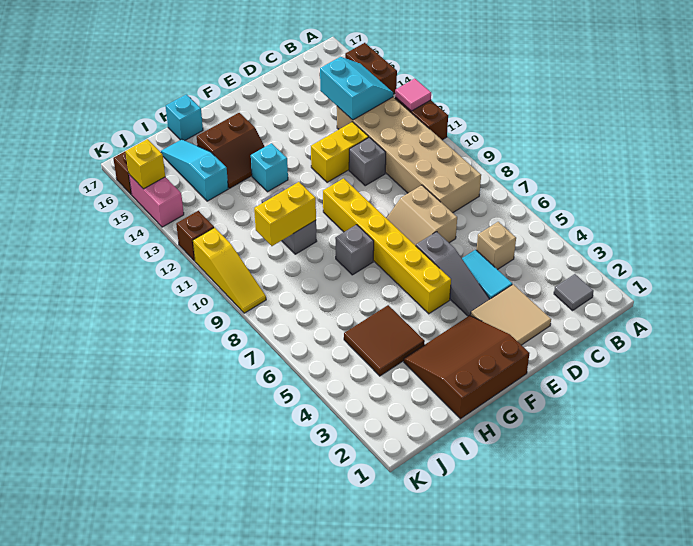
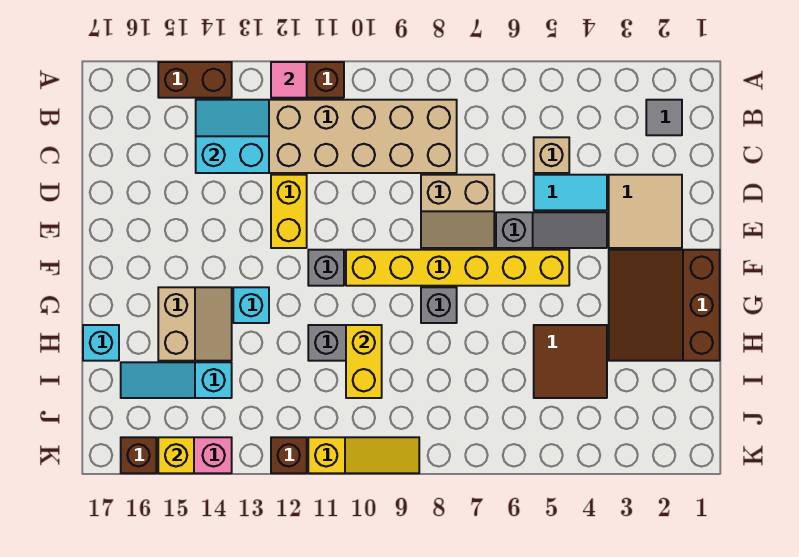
grey brick D11 level 1 -> grey brick F11 level 1
brown slope G14:H15 level 1 top 15 -> tan slope G14:H15 level 1 top 15

